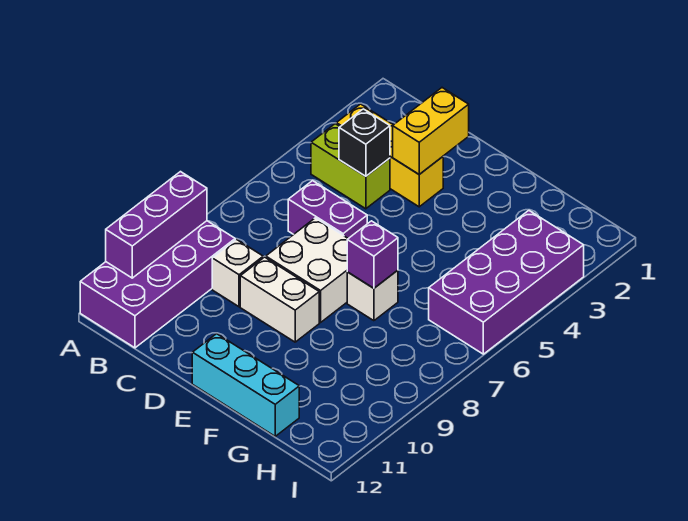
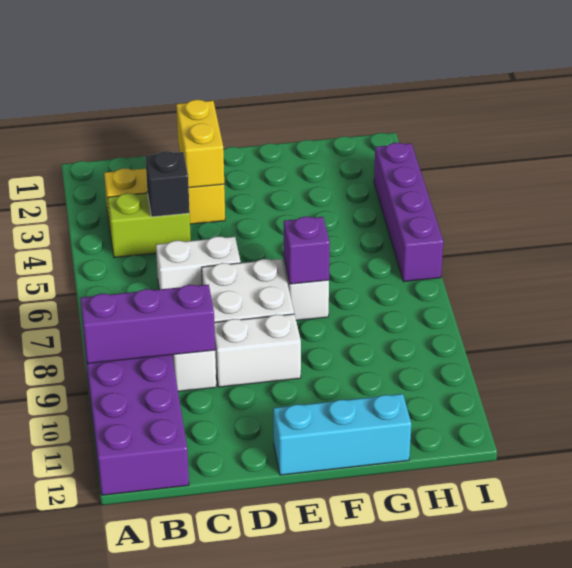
purple brick A9:A11 level 2 -> purple brick A9:C9 level 2
purple brick C6:D6 level 1 -> white brick C6:D6 level 1
purple brick H3:I6 level 1 -> purple brick I3:I6 level 1

